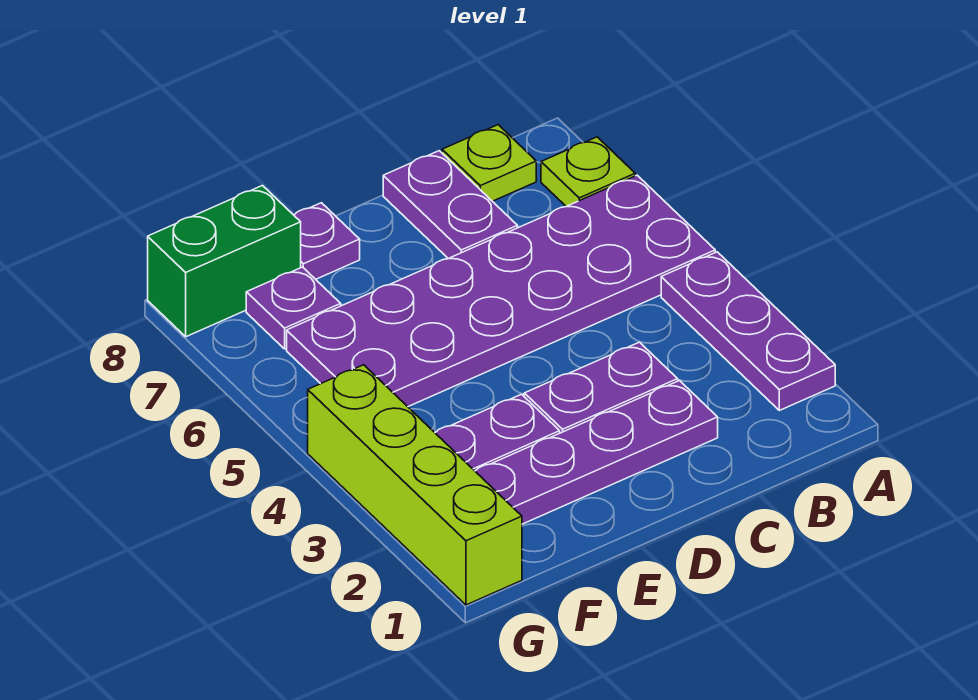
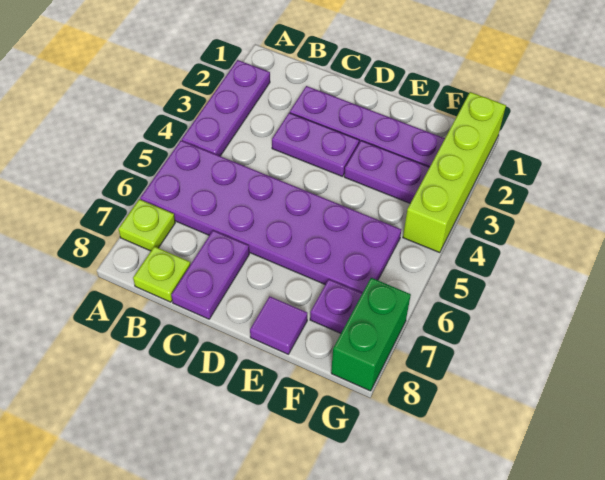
purple plate E8 level 1 -> purple tile E8 level 1
green brick F8:G8 level 1 -> green brick G7:G8 level 1

